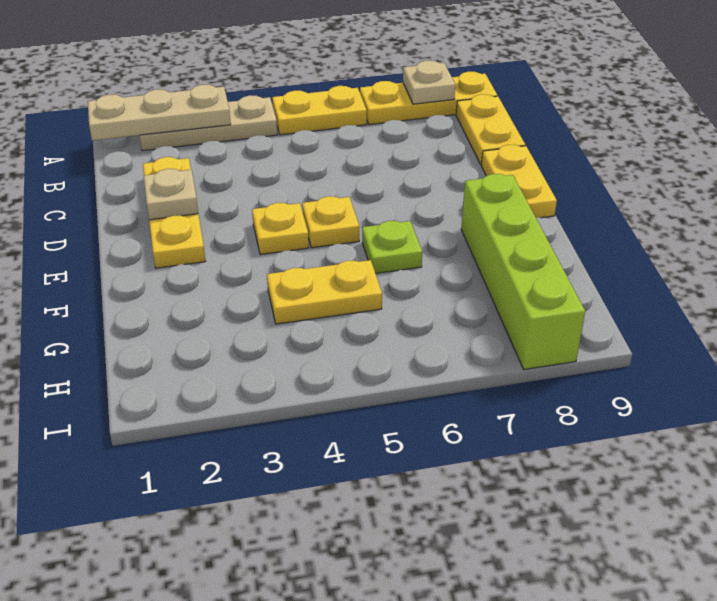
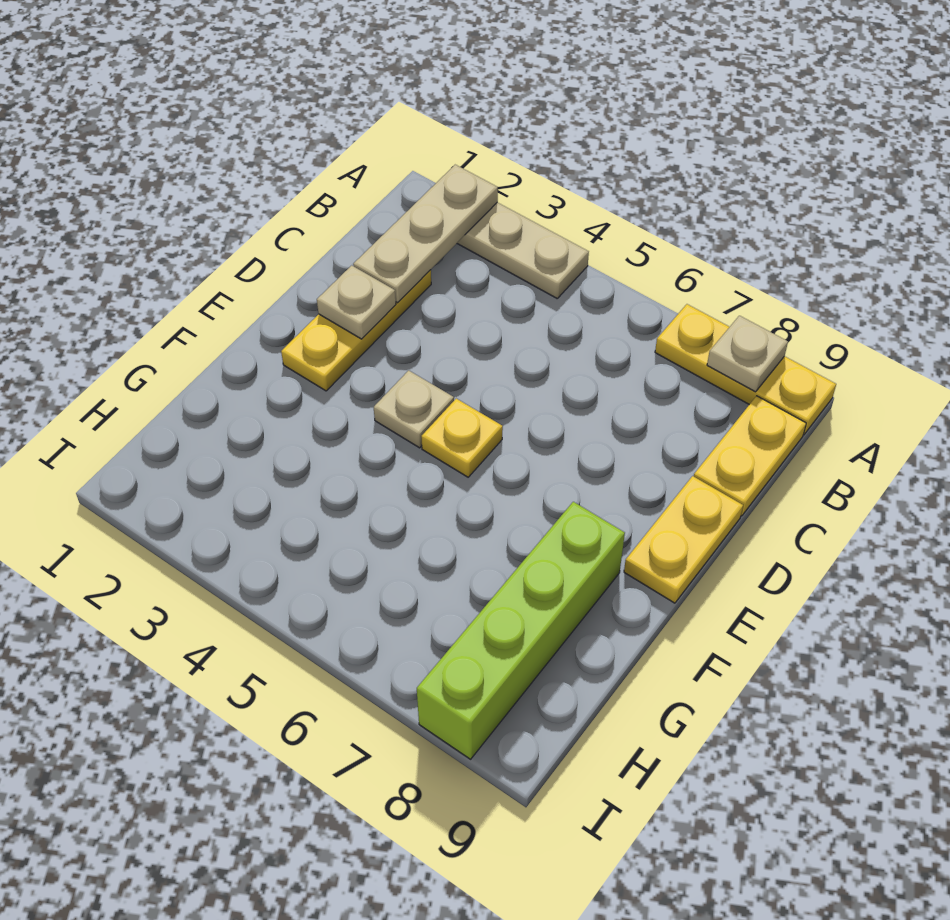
tan plate A1:A3 level 2 -> tan plate A2:C2 level 2
yellow plate A5:A6 level 1 -> none
yellow plate E4 level 1 -> tan plate E4 level 1
lime plate F6 level 1 -> none
yellow plate G4:G5 level 1 -> none

